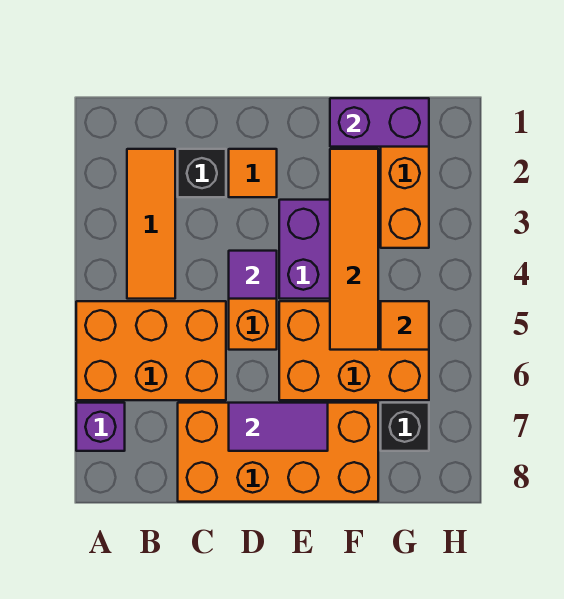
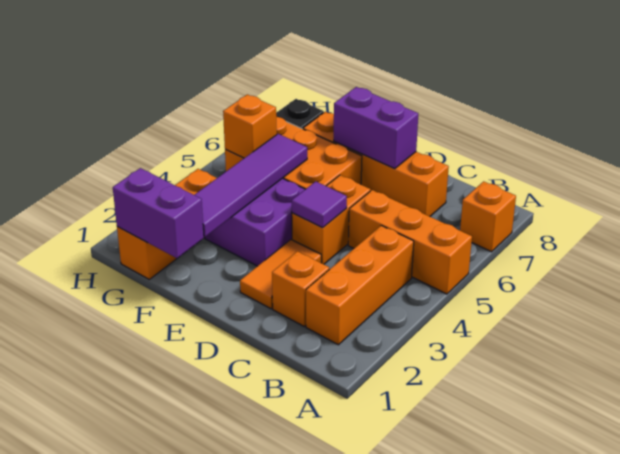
orange brick A5:C6 level 1 -> orange brick A5:C5 level 1
purple brick A7 level 1 -> orange brick A7 level 1
orange tile B2:B4 level 1 -> orange brick B2:B4 level 1
black brick C2 level 1 -> orange brick C2 level 1
orange brick C7:F8 level 1 -> orange brick C7:F7 level 1
orange tile D2 level 1 -> orange tile D2:D3 level 1
purple tile D7:E7 level 2 -> purple brick D7:E7 level 2
orange tile F2:F5 level 2 -> purple tile F2:F5 level 2
orange tile G5 level 2 -> orange brick G5 level 2

